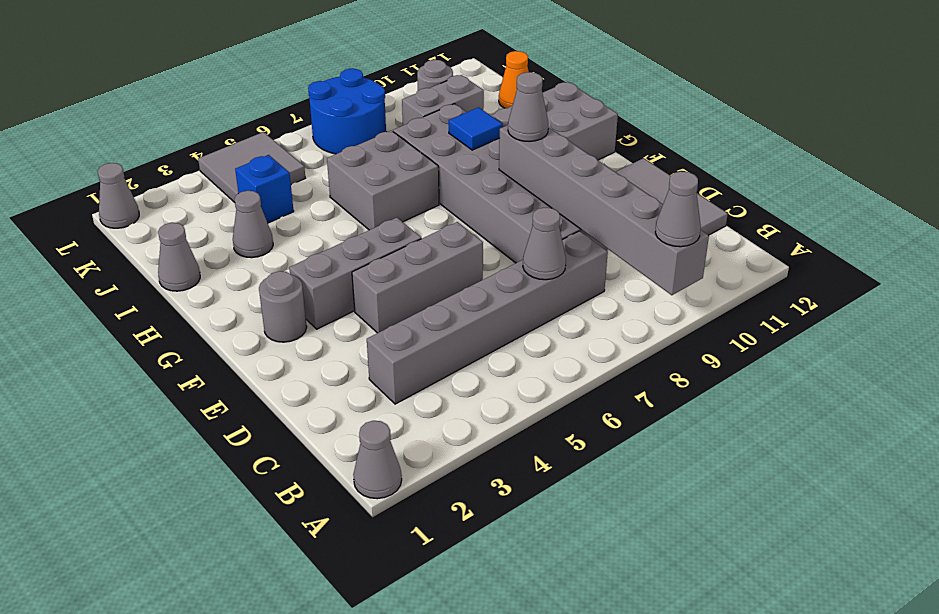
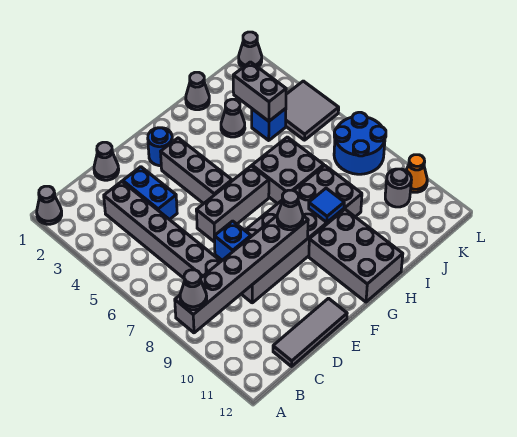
grey cone C7 level 2 -> grey cone D1 level 1
none -> blue brick D3:D4 level 1
none -> blue brick D8 level 2
grey brick E4:E6 level 1 -> grey brick E6:G6 level 1
grey round brick F2 level 1 -> blue round brick F2 level 1
grey brick J9:J10 level 1 -> grey brick J3:J4 level 2
orange cone J12 level 1 -> orange cone L10 level 1

